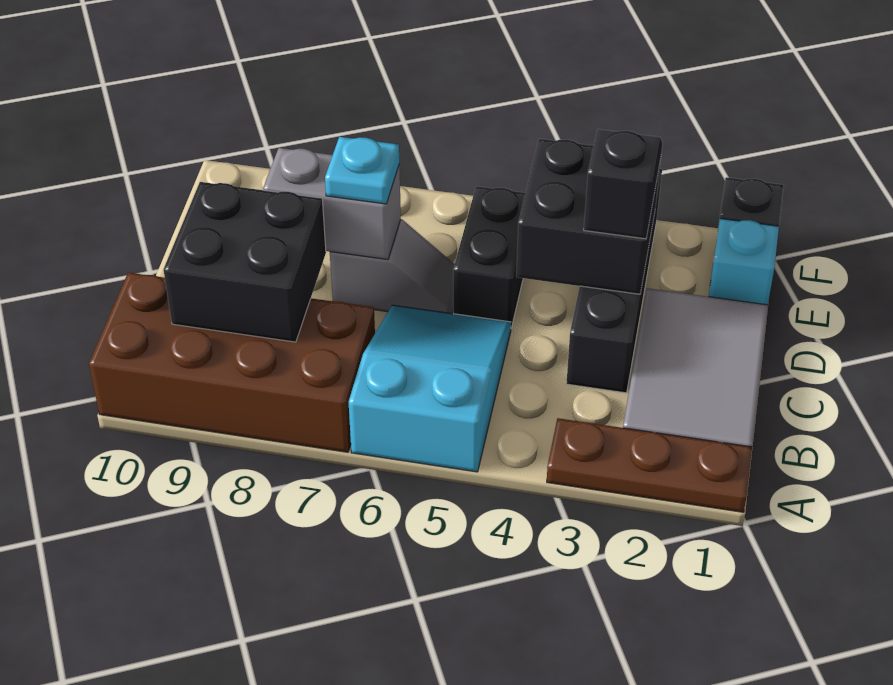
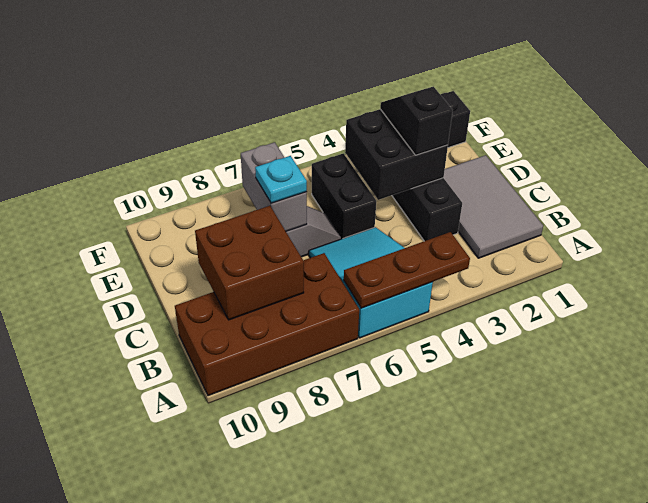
brown plate A1:A3 level 1 -> brown plate A4:A6 level 2
black brick B8:C9 level 2 -> brown brick B8:C9 level 2
grey brick D7:D8 level 2 -> grey brick D7:E7 level 2
cyan brick E1 level 1 -> none

